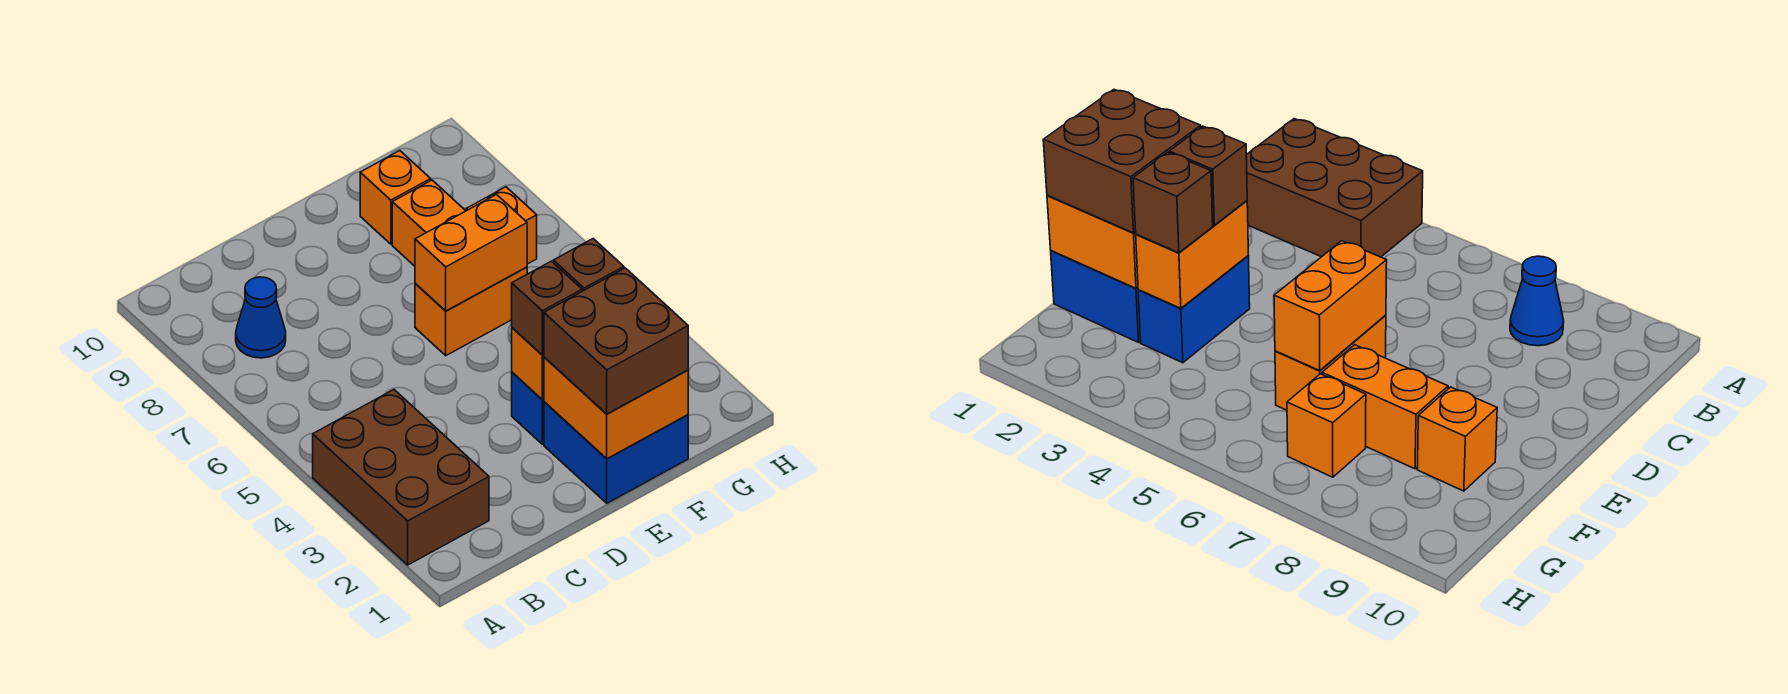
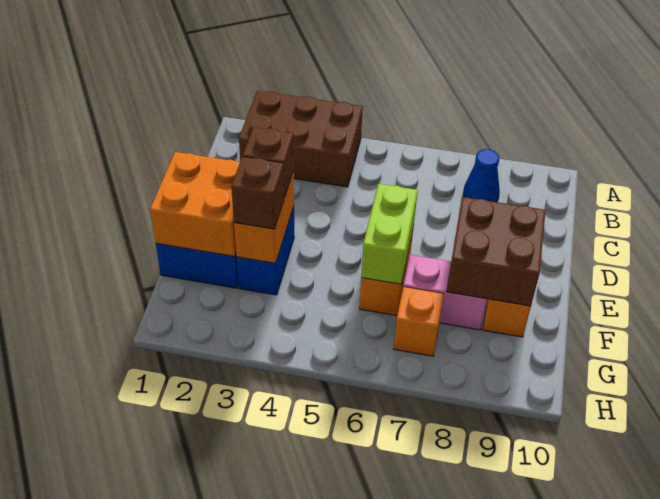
brown brick E1:F2 level 3 -> brown brick E8:F9 level 2
orange brick E6:F6 level 2 -> lime brick E6:F6 level 2
orange brick F7:F8 level 1 -> pink brick F7:F8 level 1

